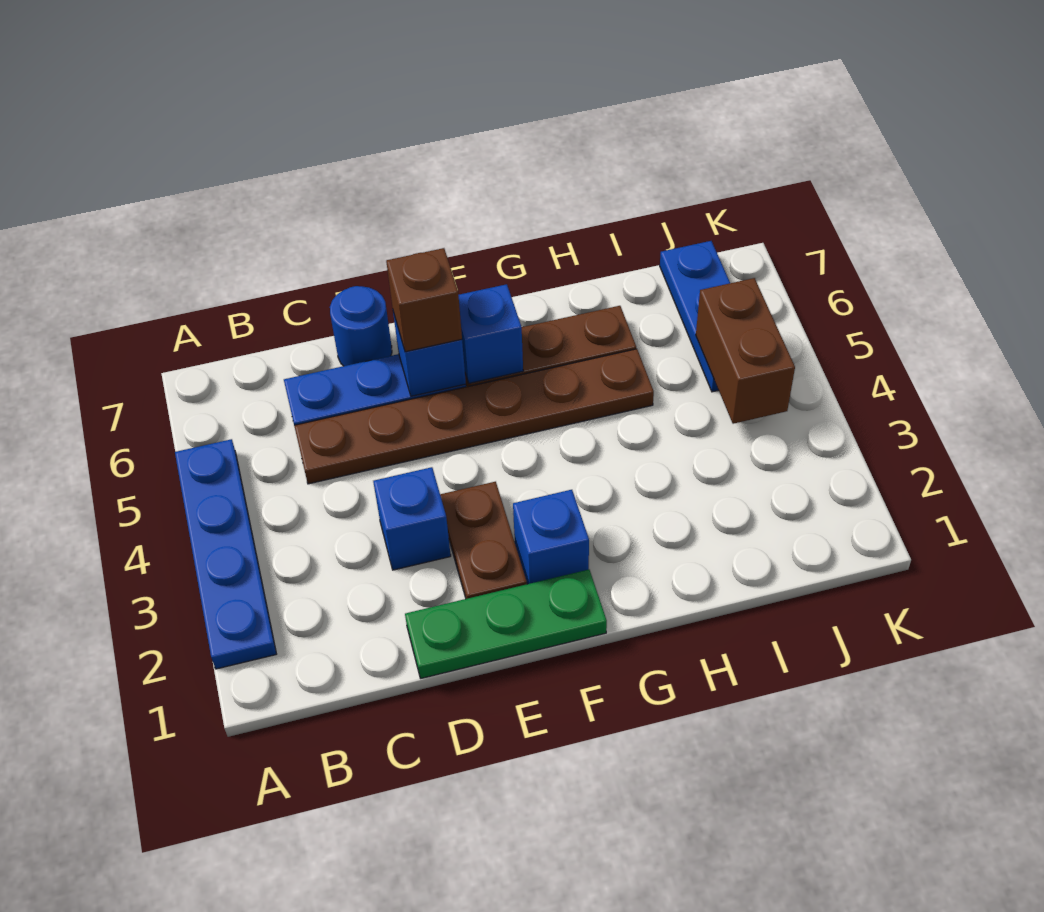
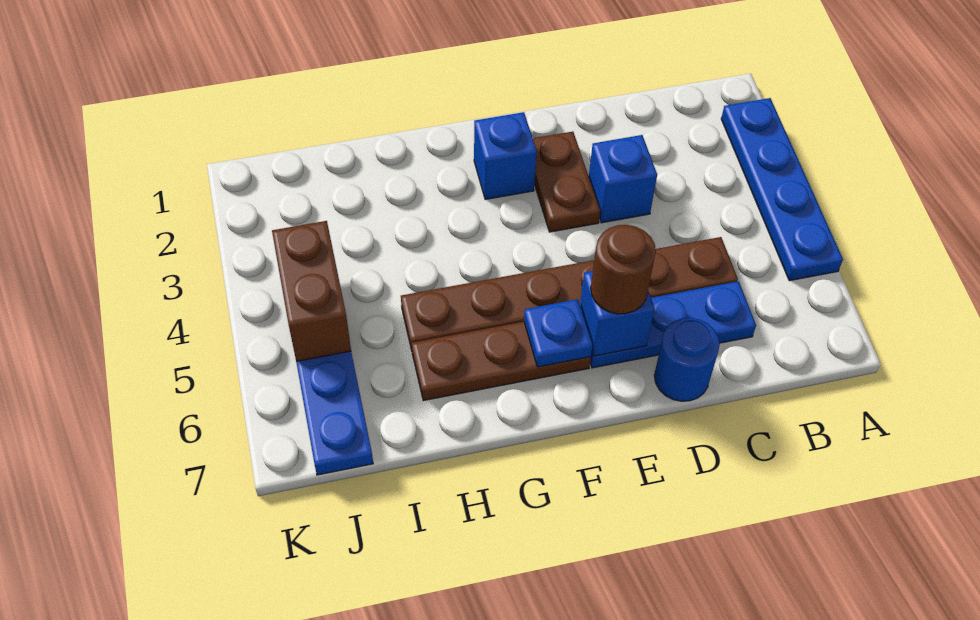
green plate D1:F1 level 1 -> none
brown brick E6 level 3 -> brown round brick E6 level 3
blue brick F6 level 2 -> blue plate F6 level 2

